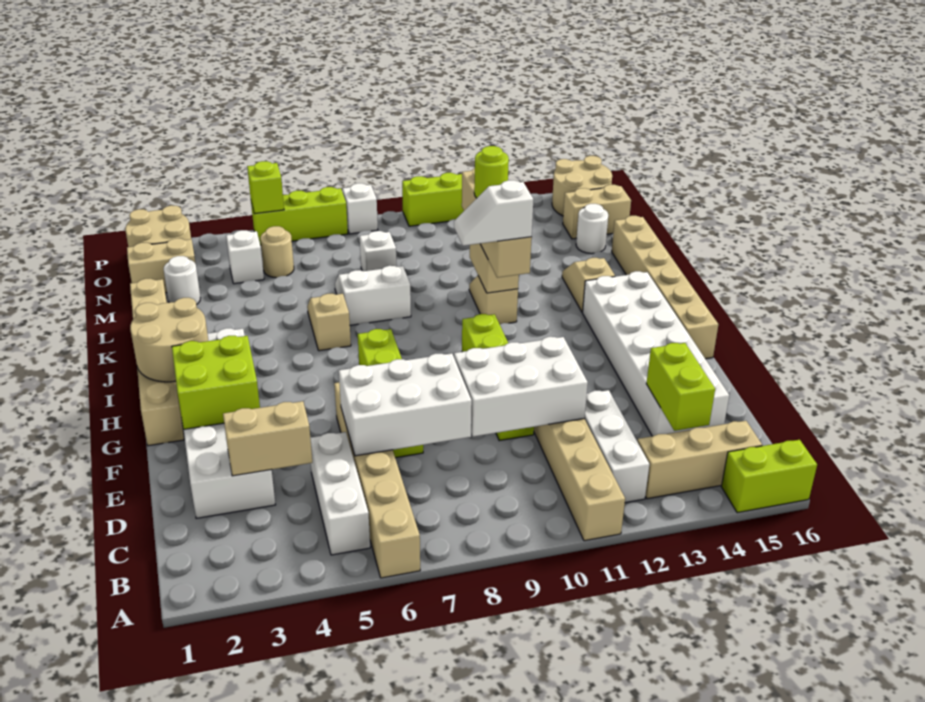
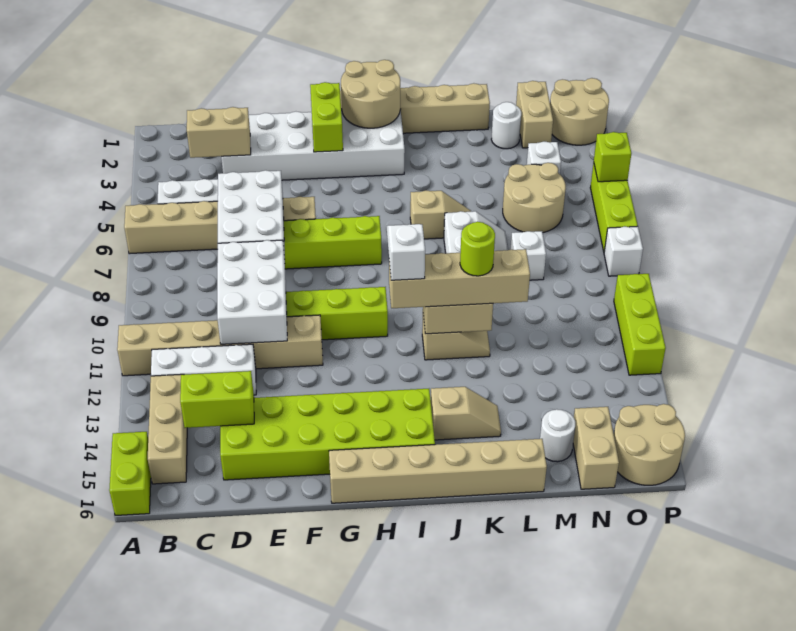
tan brick D3:D4 level 2 -> tan brick C3:D3 level 2
white brick D14:I15 level 1 -> lime brick D14:I15 level 1
lime brick F2:G3 level 2 -> lime brick G2:G3 level 2
tan round brick N5 level 1 -> tan round brick M5:N6 level 1

